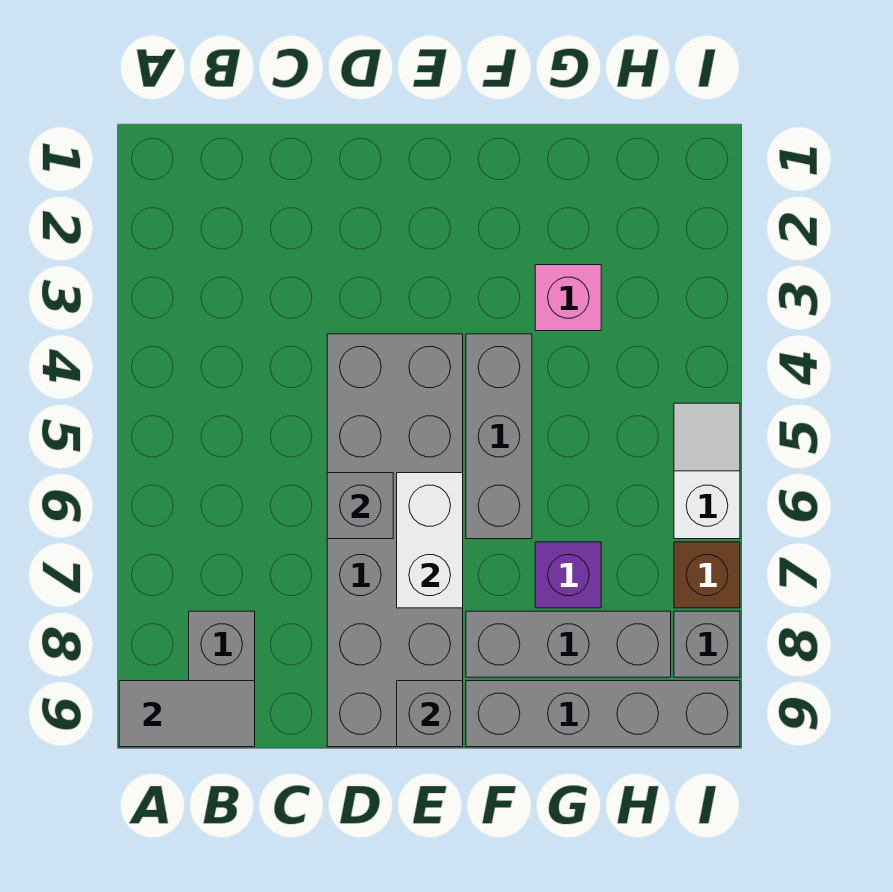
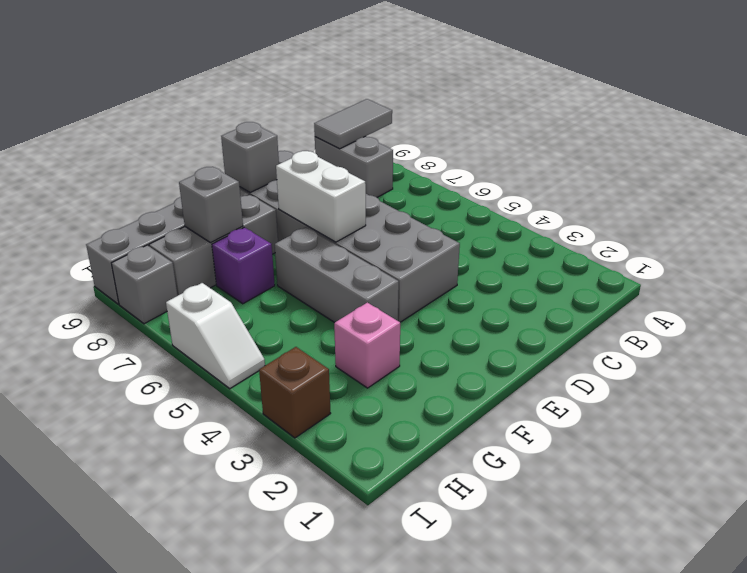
grey brick D6 level 2 -> grey brick G8 level 2
brown brick I7 level 1 -> brown brick I3 level 1

